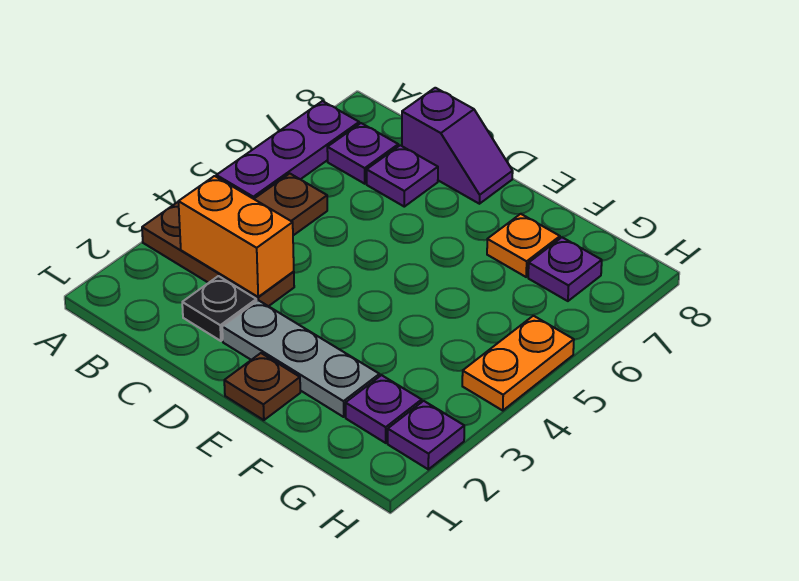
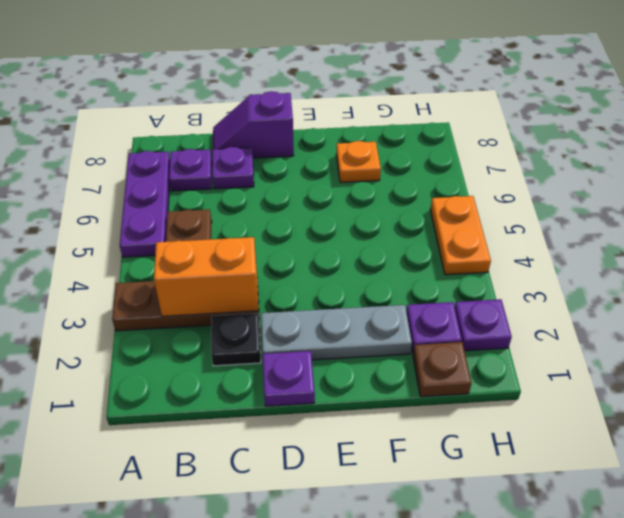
purple slope C8:D8 level 1 top C -> purple slope C8:D8 level 1 top D
brown plate E1 level 1 -> brown plate G1 level 1
purple plate G7 level 1 -> purple plate D1 level 1

